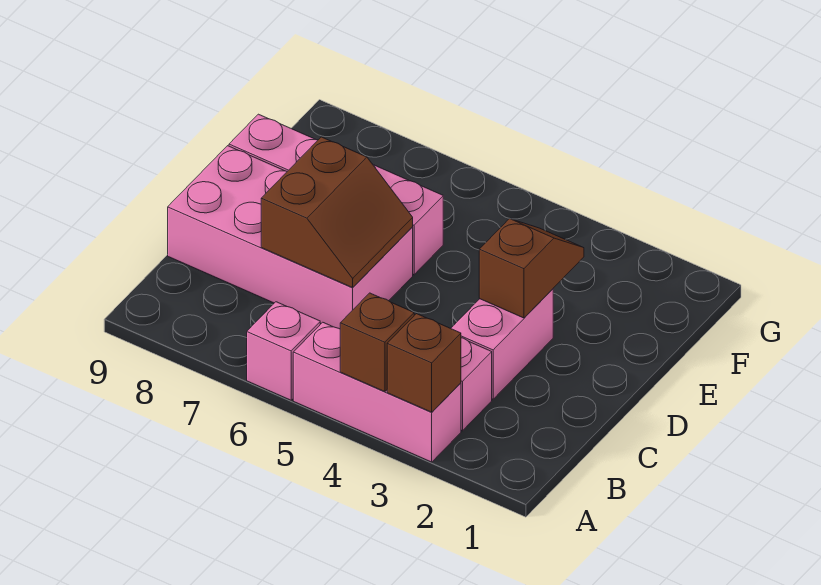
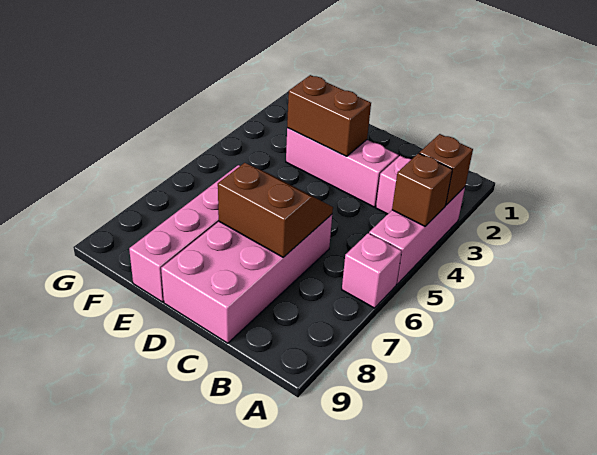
pink brick C3:D3 level 1 -> pink brick C3:E3 level 1
brown slope D3:E3 level 2 top D -> brown brick D3:E3 level 2

